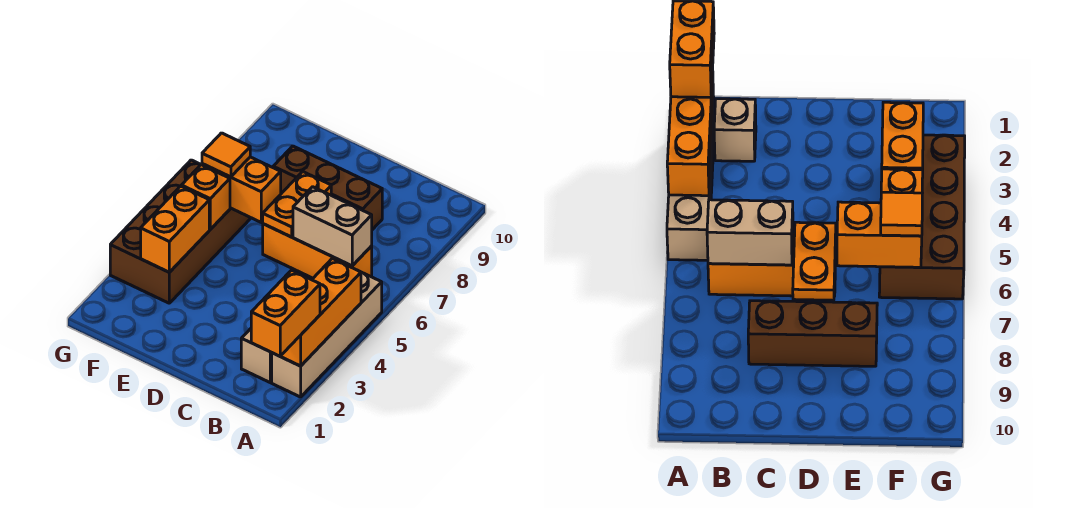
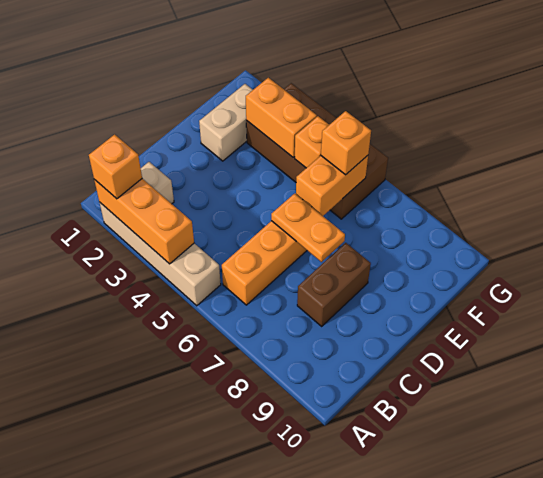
orange brick A1:A2 level 3 -> orange brick A2 level 3
tan brick B6:C6 level 2 -> tan brick E2:F2 level 1
brown brick C8:E8 level 1 -> brown brick C8:D8 level 1
orange tile F6 level 3 -> orange brick F6 level 3

